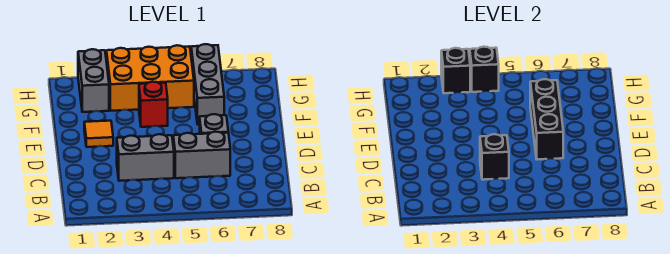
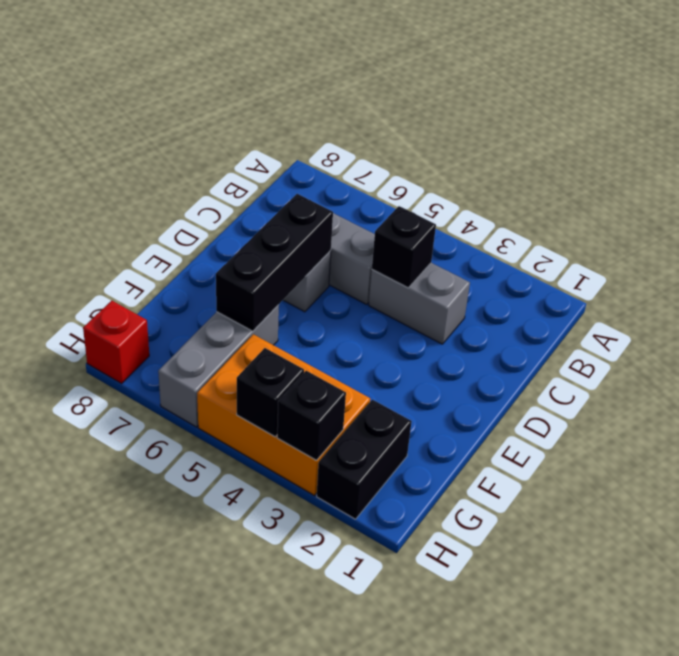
orange tile E2 level 1 -> none
red brick F4 level 1 -> red brick H8 level 1
grey brick G2:H2 level 1 -> black brick G2:H2 level 1

